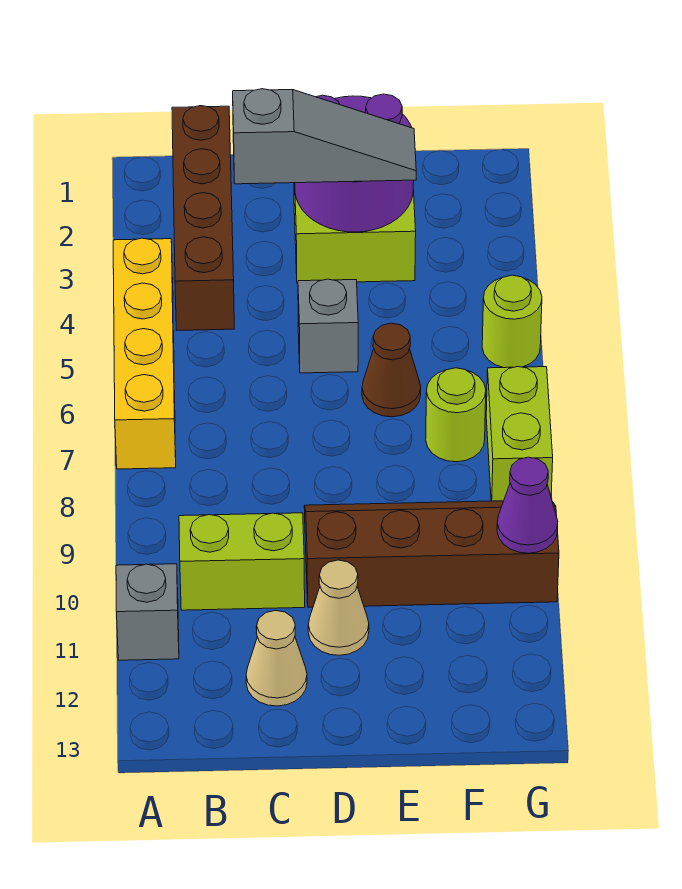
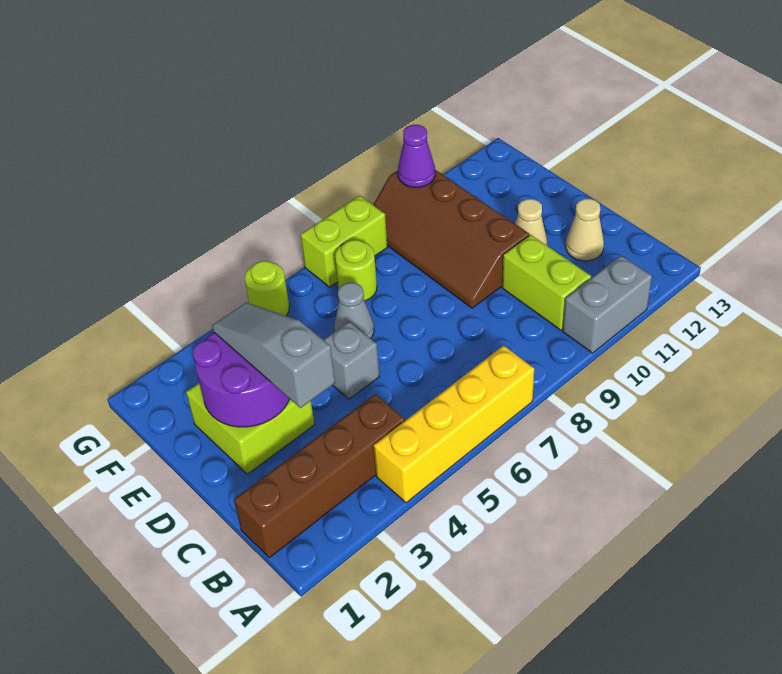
grey brick A11 level 1 -> grey brick A10:A11 level 1
brown cone E6 level 1 -> grey cone E6 level 1

